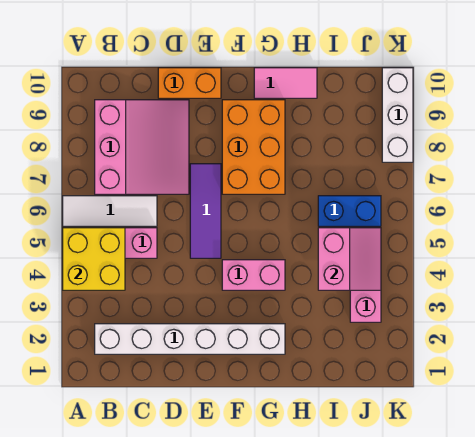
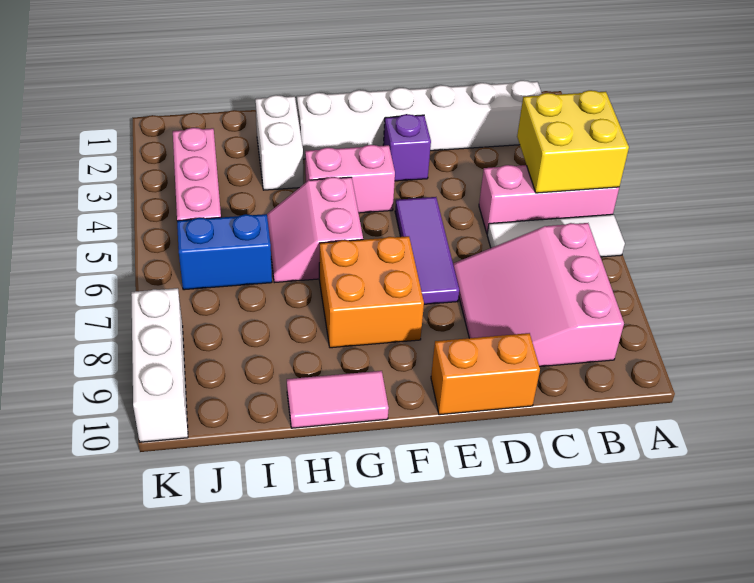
none -> purple brick E3 level 1
orange brick F7:G9 level 1 -> orange brick F7:G8 level 1
none -> white brick H2:H3 level 1
pink slope I4:J5 level 2 top I -> pink slope G5:H6 level 1 top G

